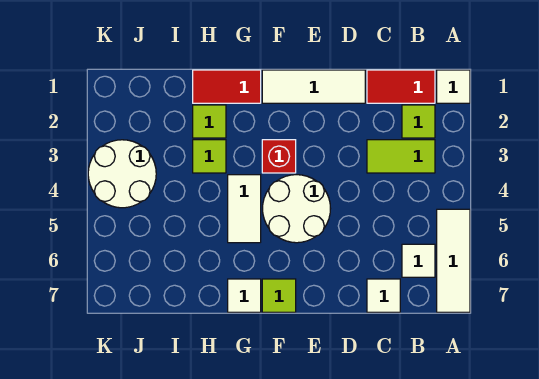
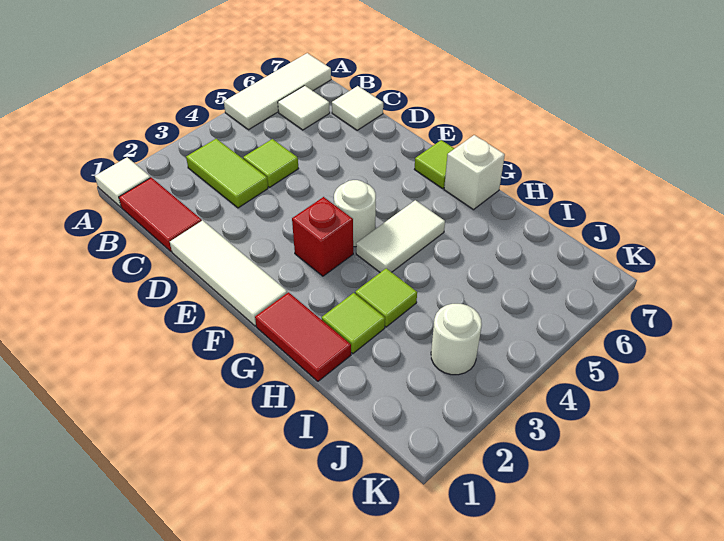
lime tile B2 level 1 -> lime tile C4 level 1
white round brick E4:F5 level 1 -> white round brick F4 level 1
white tile G7 level 1 -> white brick G7 level 1
white round brick J3:K4 level 1 -> white round brick J3 level 1

